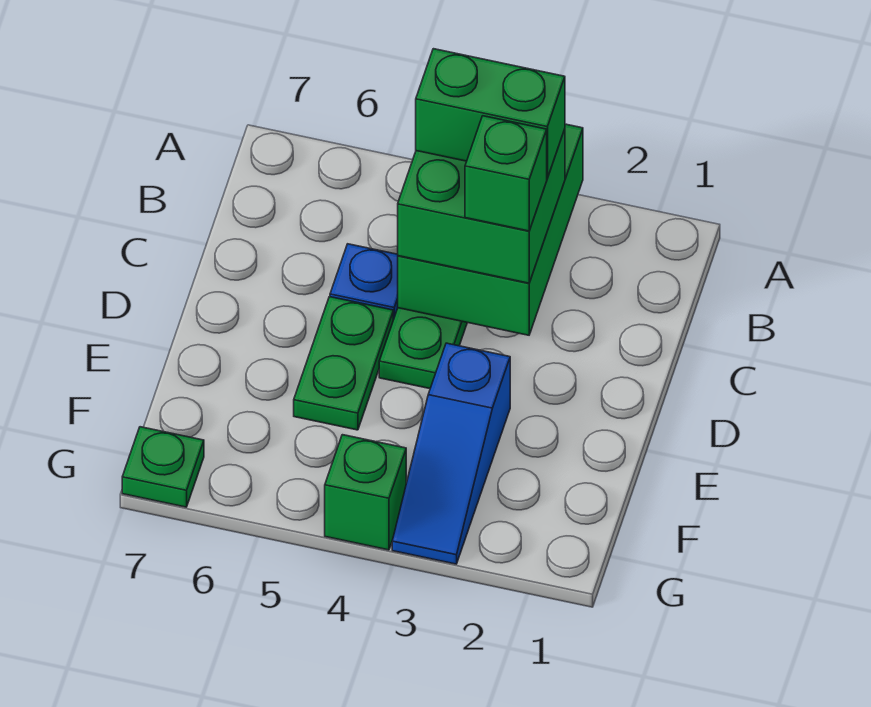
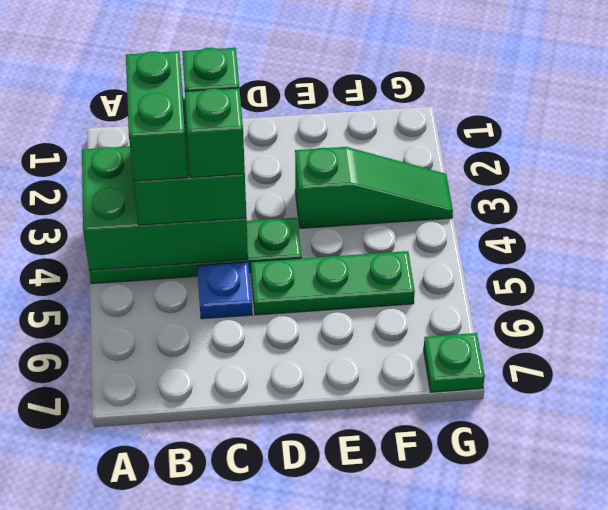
green plate D5:E5 level 1 -> green plate D5:F5 level 1
blue slope E3:G3 level 1 top E -> green slope E3:G3 level 1 top E
green brick G4 level 1 -> green brick C4 level 4

